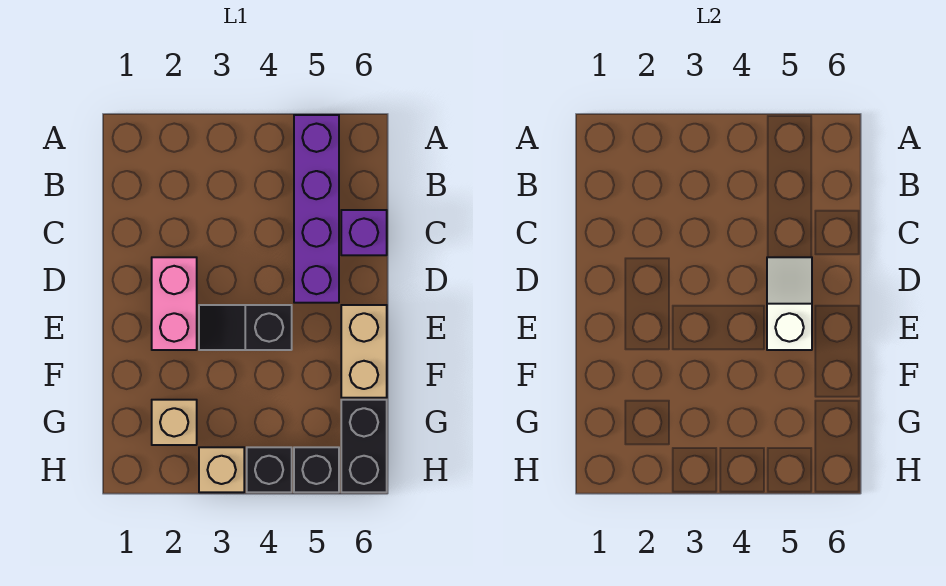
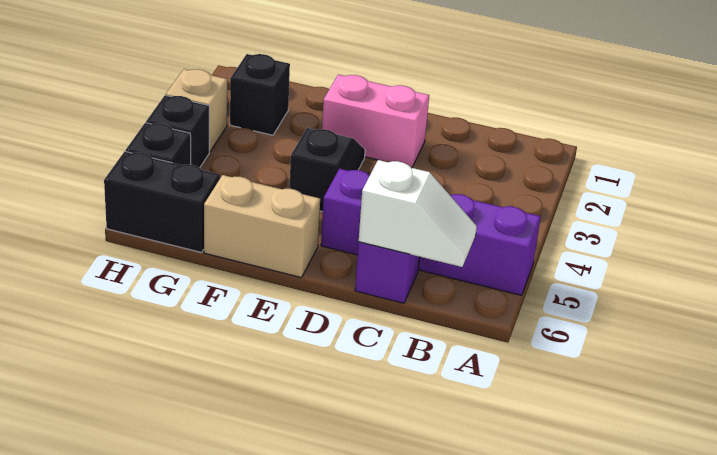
white slope D5:E5 level 2 top E -> white slope B6:C6 level 2 top C
tan brick G2 level 1 -> black brick G2 level 1

